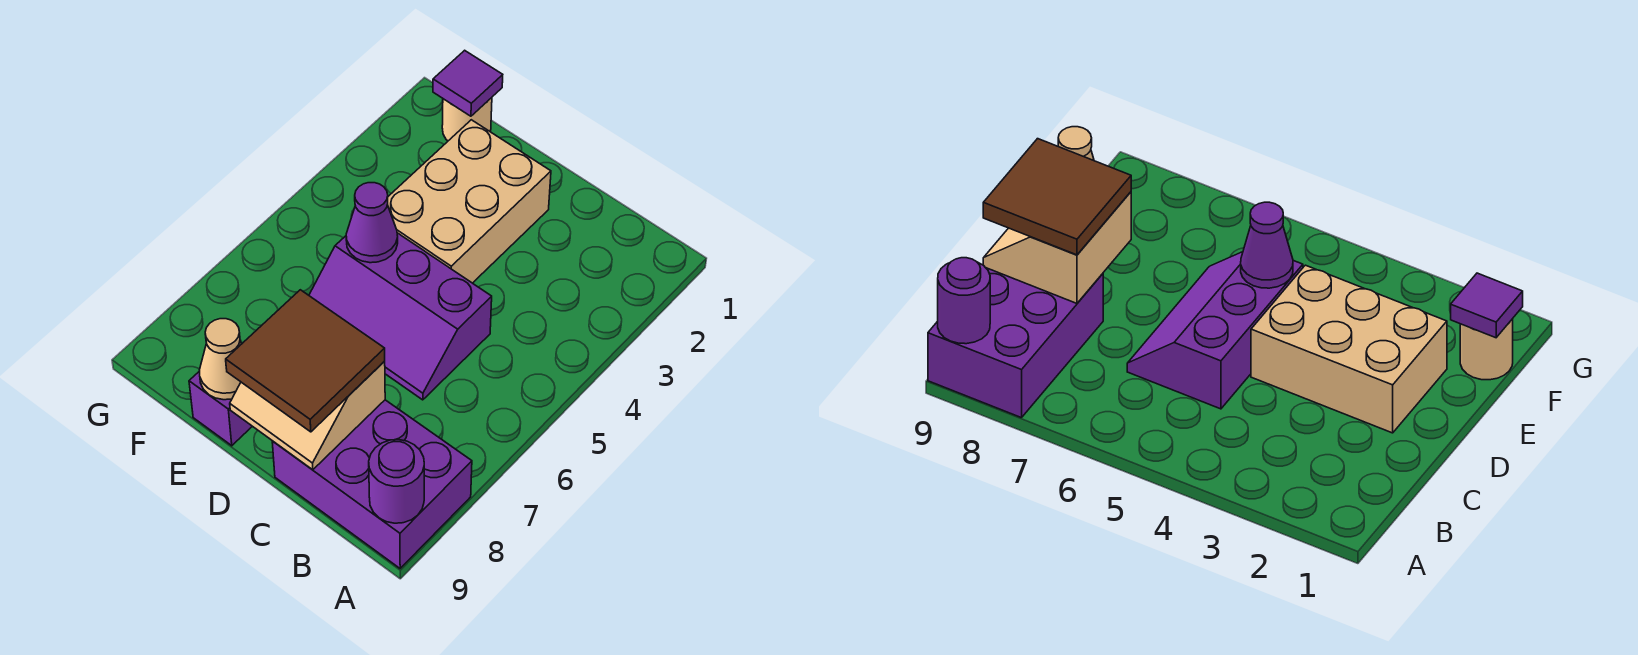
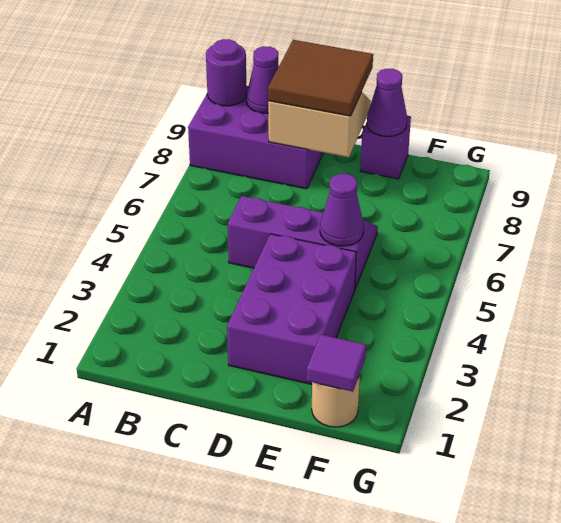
none -> purple cone B9 level 2
tan brick D2:E4 level 1 -> purple brick D2:E4 level 1
tan cone E9 level 2 -> purple cone E9 level 2

